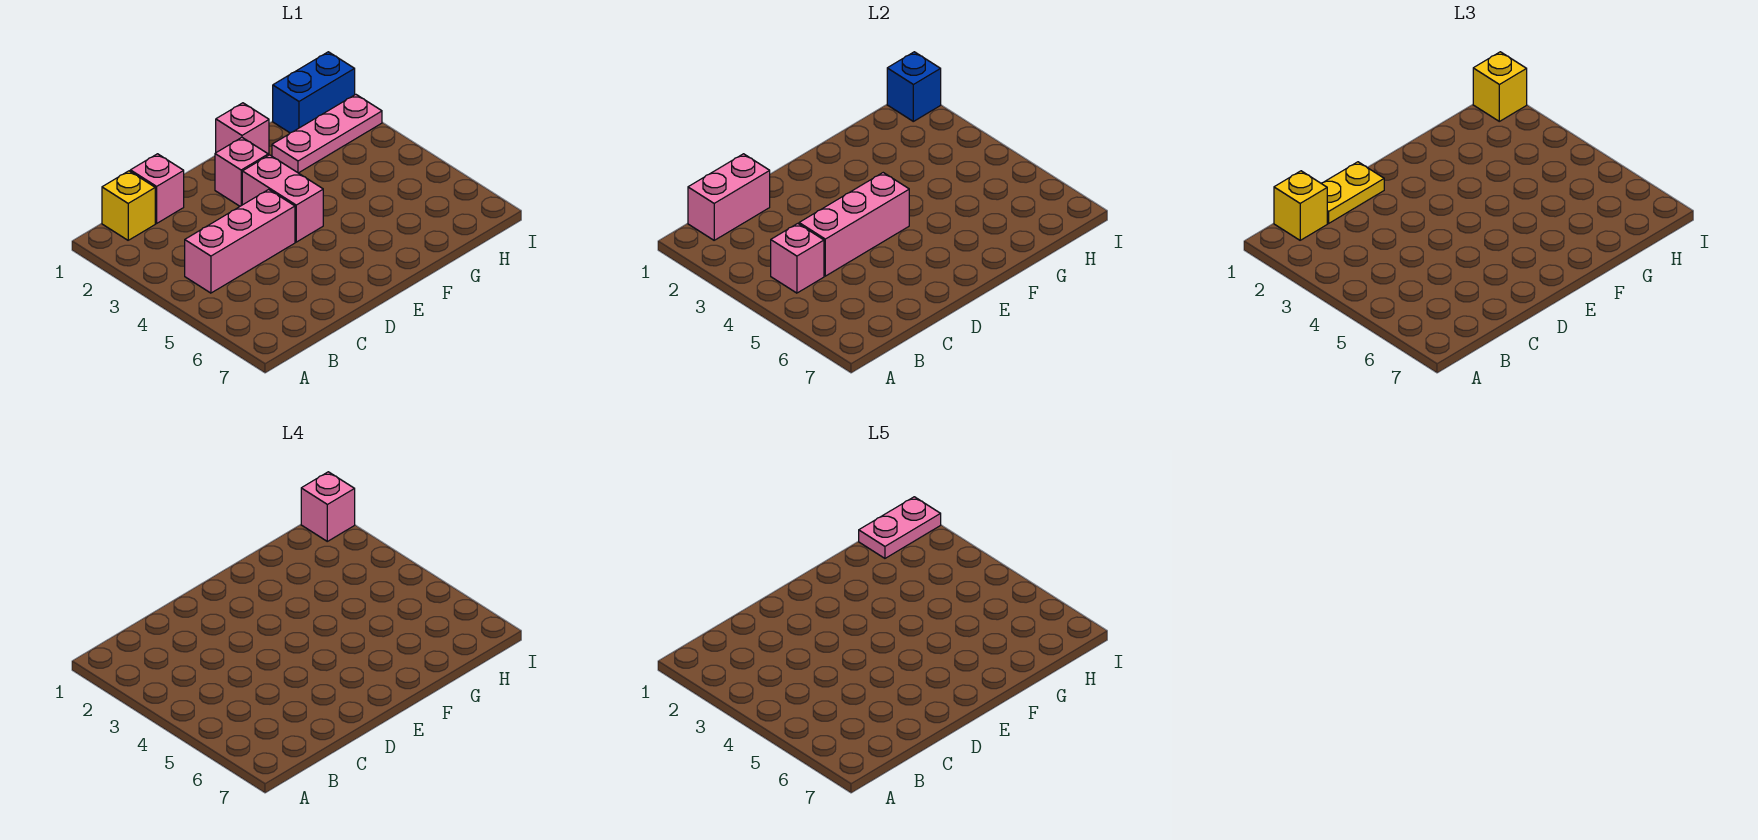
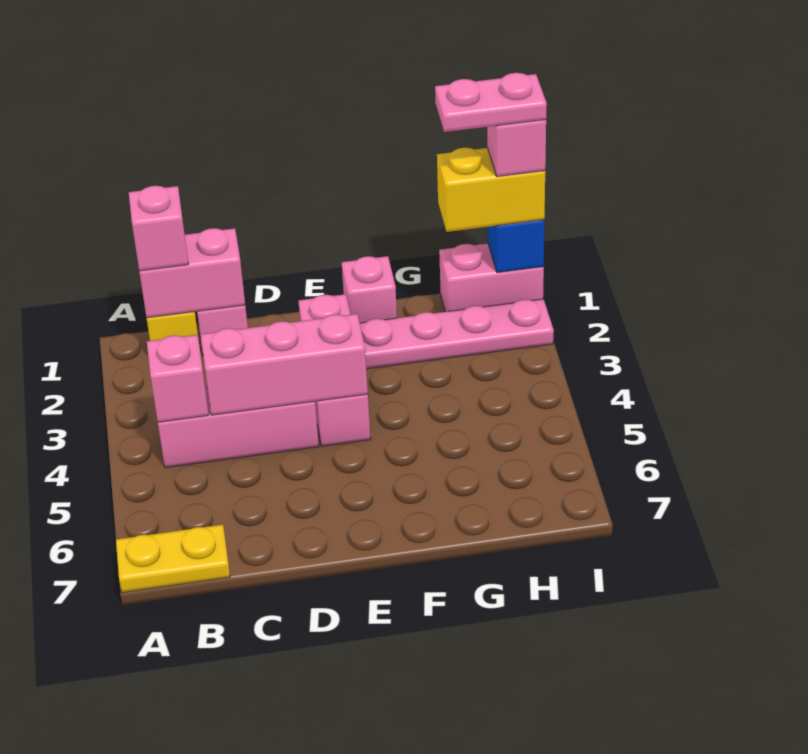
yellow brick B1 level 3 -> pink brick B1 level 3
yellow plate C1:D1 level 3 -> yellow plate A7:B7 level 1
pink plate G2:I2 level 1 -> pink plate F2:I2 level 1
blue brick H1:I1 level 1 -> pink brick H1:I1 level 1
yellow brick I1 level 3 -> yellow brick H1:I1 level 3

